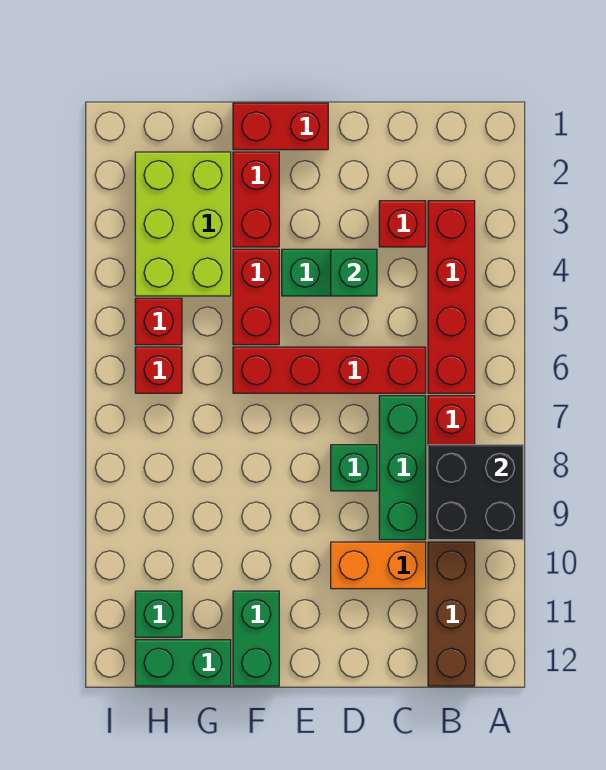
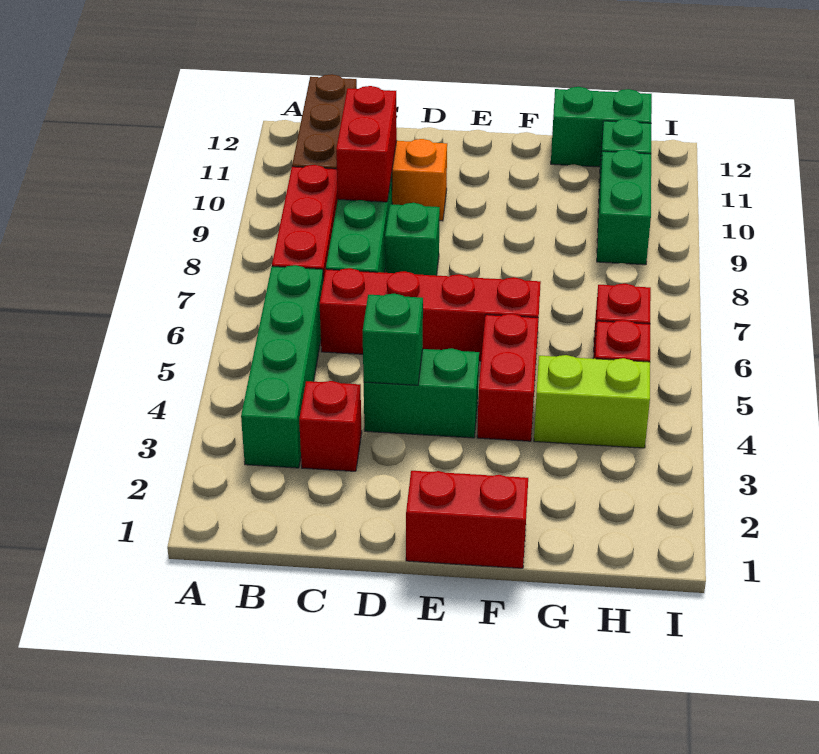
black brick A8:B9 level 2 -> none
red brick B3:B6 level 1 -> green brick B3:B6 level 1
red brick F2:F3 level 1 -> red brick C9:C10 level 2
green brick F11:F12 level 1 -> green brick H9:H10 level 1
lime brick G2:H4 level 1 -> lime brick G4:H4 level 1

